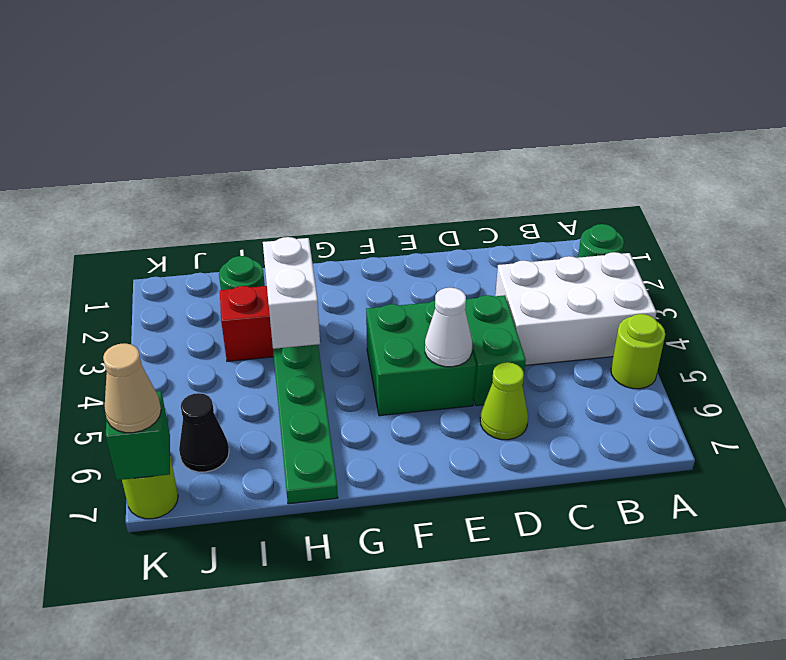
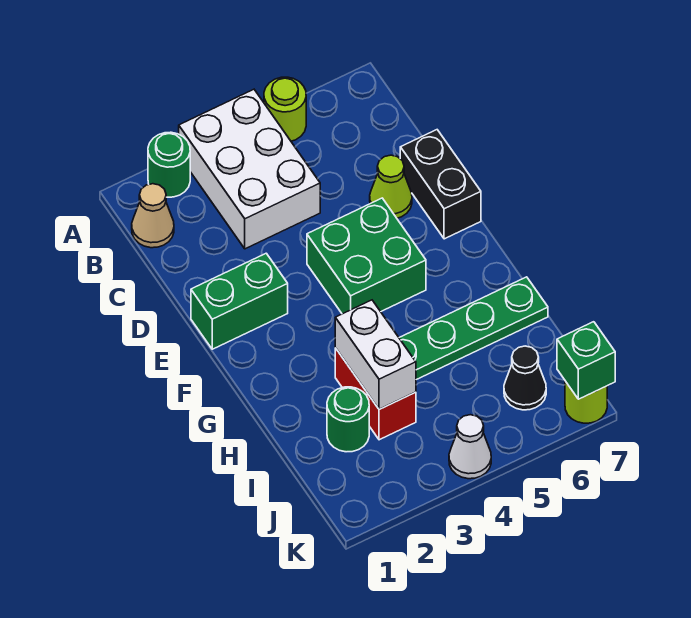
green brick D4:D5 level 1 -> green brick E1:E2 level 1
none -> black brick D7:E7 level 1
white cone E5 level 2 -> white cone K4 level 1
white brick H3:H4 level 2 -> white brick H3:I3 level 2
tan cone K7 level 3 -> tan cone B1 level 1

